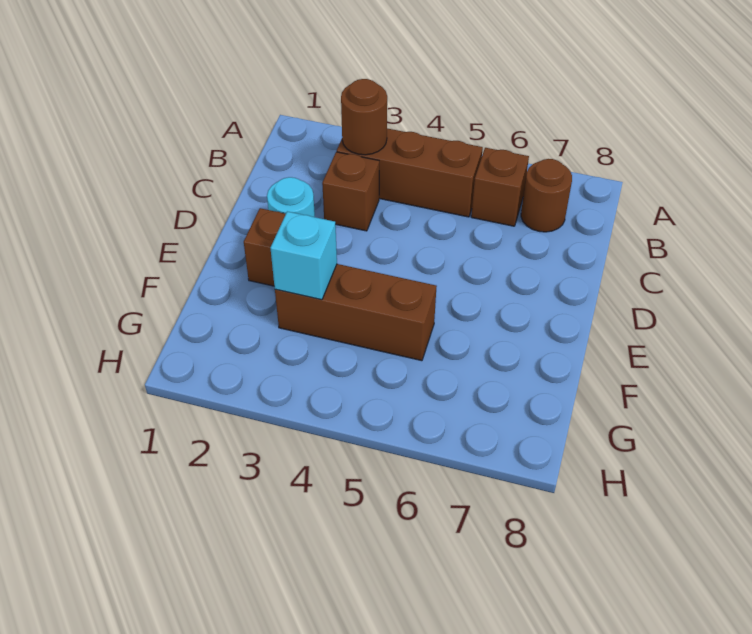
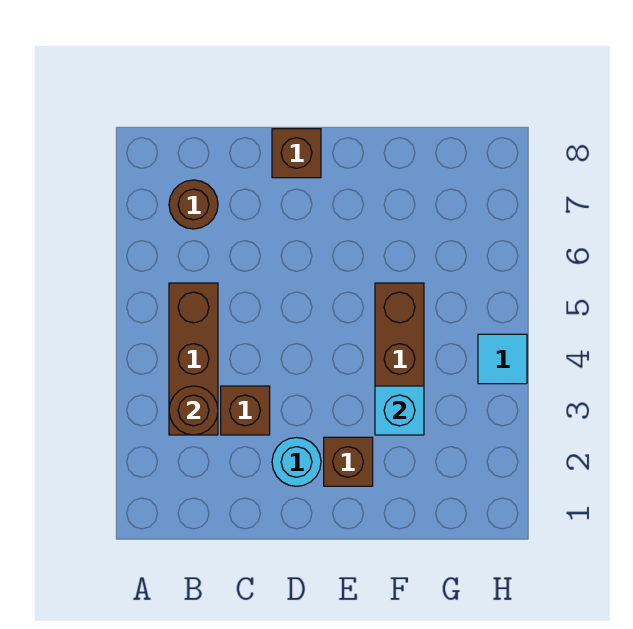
brown brick B6 level 1 -> brown brick D8 level 1
none -> cyan tile H4 level 1

